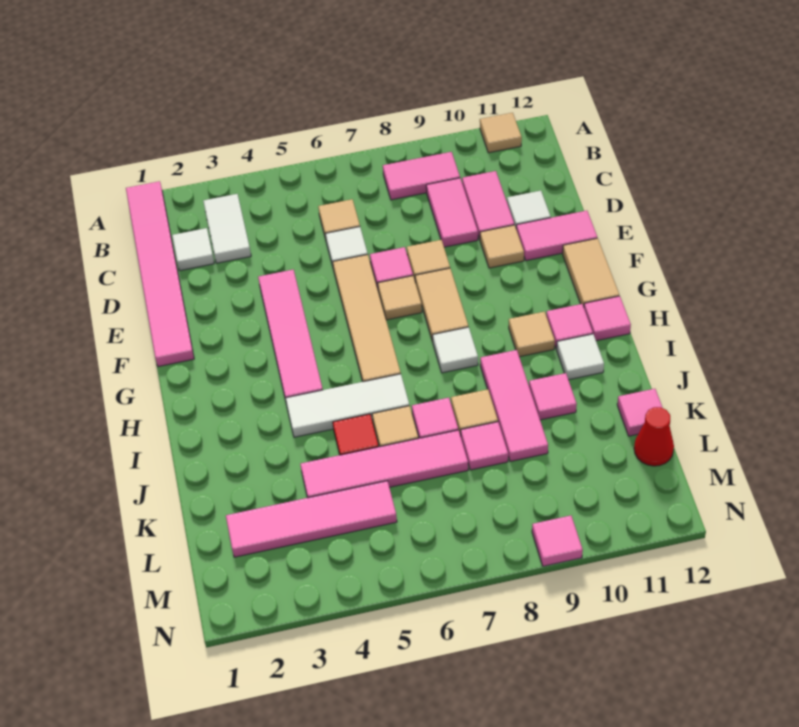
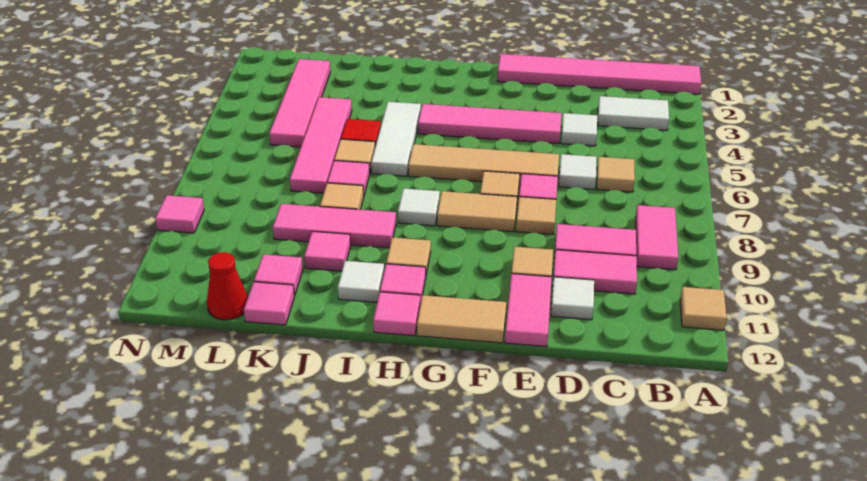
white tile C2 level 1 -> white tile D4 level 1
pink tile K8 level 1 -> pink tile K11 level 1

